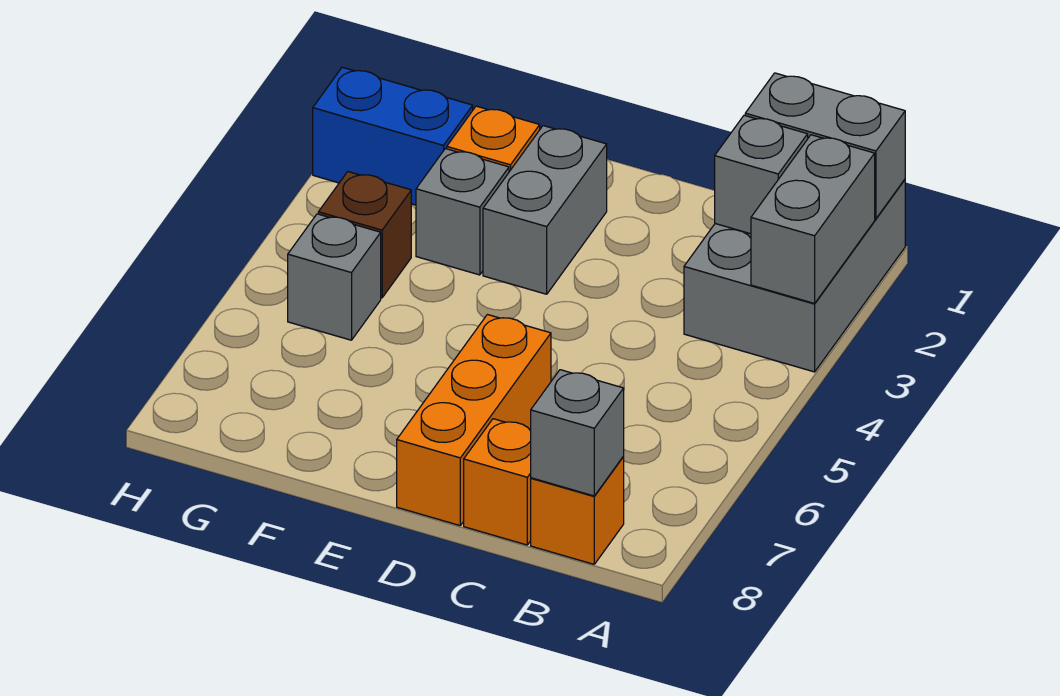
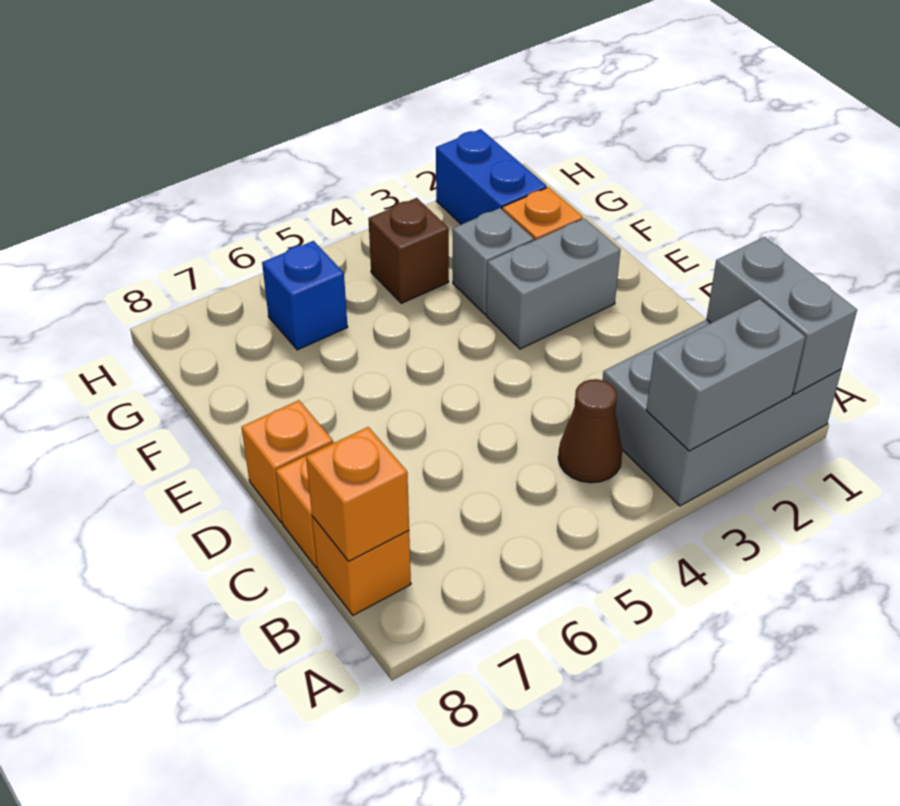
grey brick B2 level 2 -> none
none -> brown cone B4 level 1
grey brick B8 level 2 -> orange brick B8 level 2
orange brick D6:D8 level 1 -> orange brick D8 level 1
grey brick G5 level 1 -> none
none -> blue brick G6 level 1

